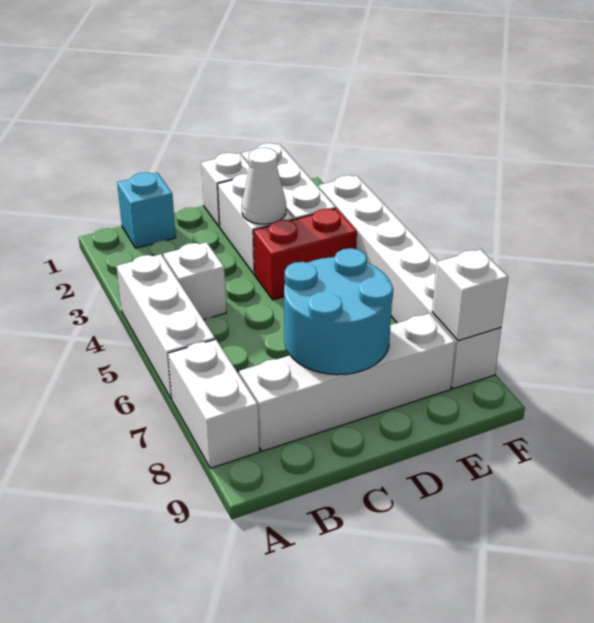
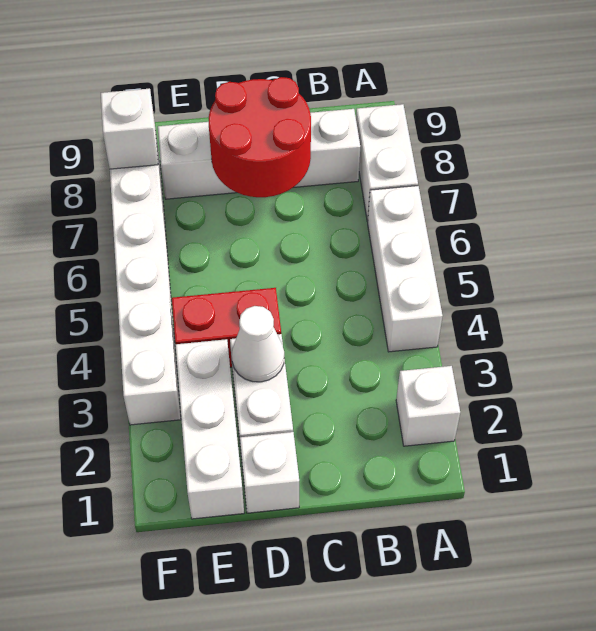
cyan brick B1 level 1 -> none
white brick B4 level 1 -> white brick A2 level 1
cyan round brick C7:D8 level 2 -> red round brick C7:D8 level 2

